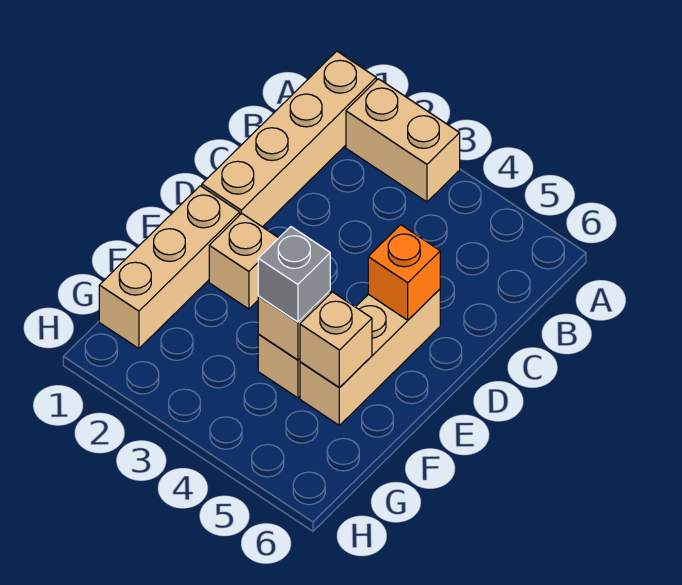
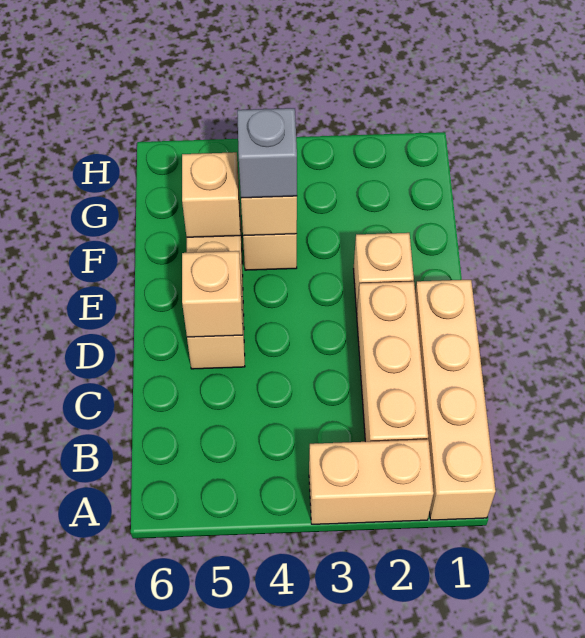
orange brick D5 level 2 -> tan brick D5 level 2
tan brick E1:G1 level 1 -> tan brick B2:D2 level 1

